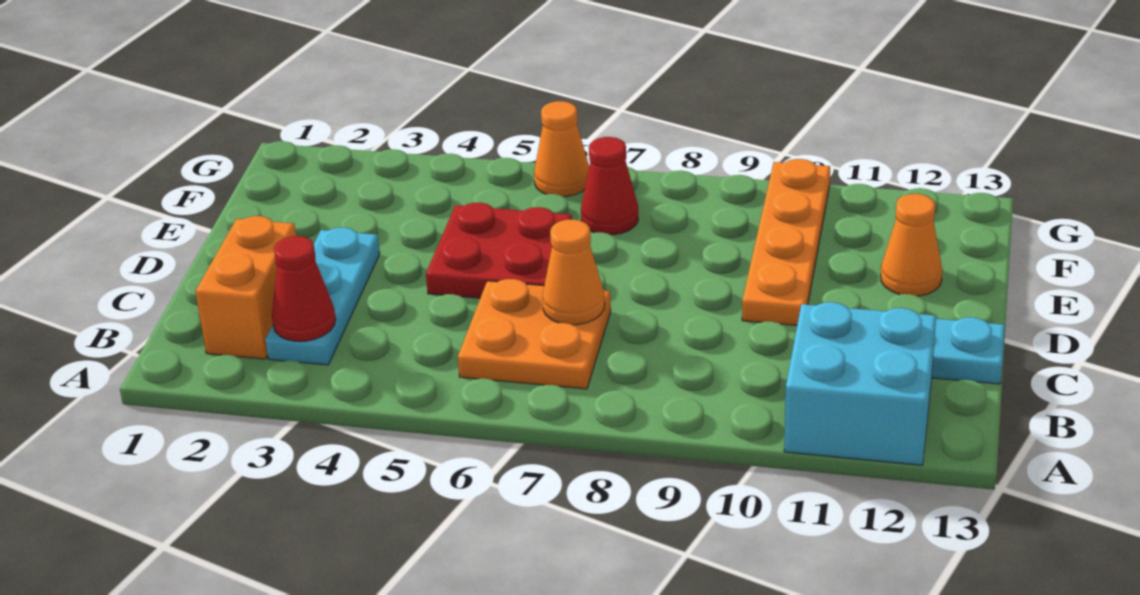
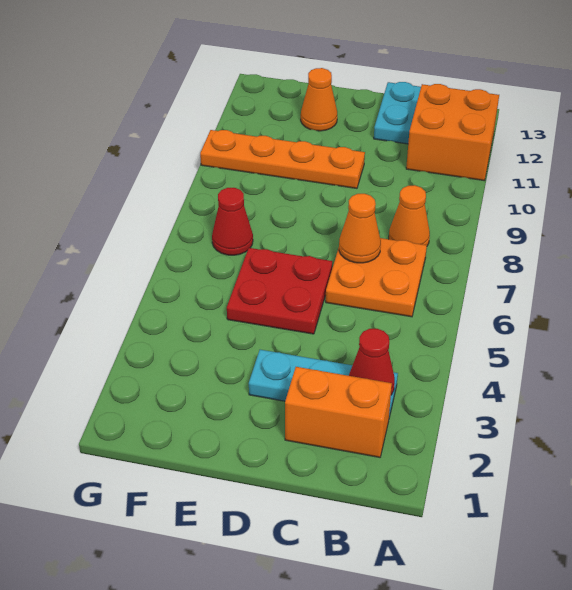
cyan brick A11:B12 level 1 -> orange brick A11:B12 level 1
orange cone G6 level 1 -> orange cone B8 level 1

